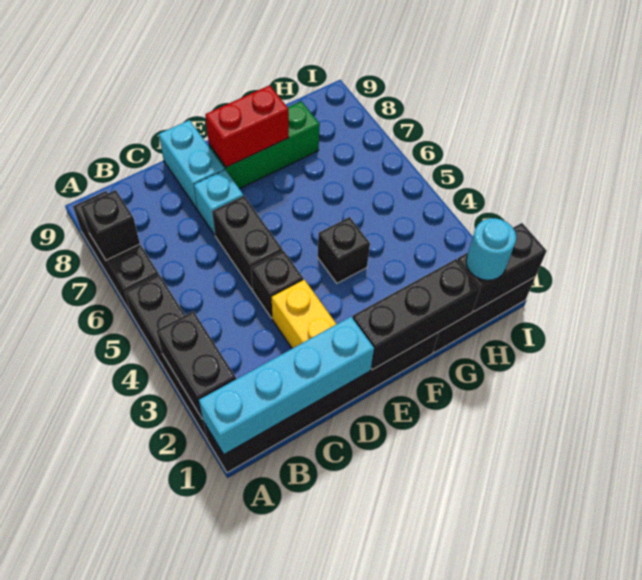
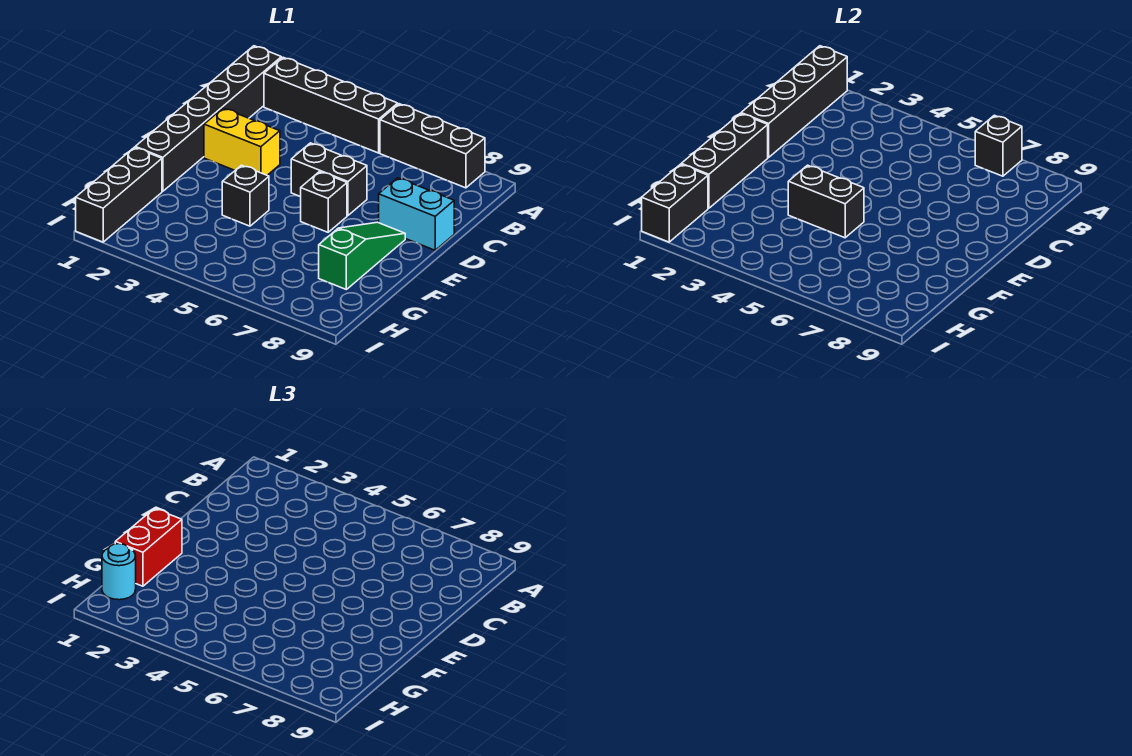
cyan brick A1:D1 level 2 -> black brick A1:D1 level 2
black brick A2:A3 level 2 -> black brick F4:F5 level 2
black brick D4 level 1 -> black brick E6 level 1
cyan brick D7 level 1 -> none
green brick E8:G8 level 1 -> green slope E8:G8 level 1 top G
red brick E8:F8 level 2 -> red brick F1:G1 level 3

